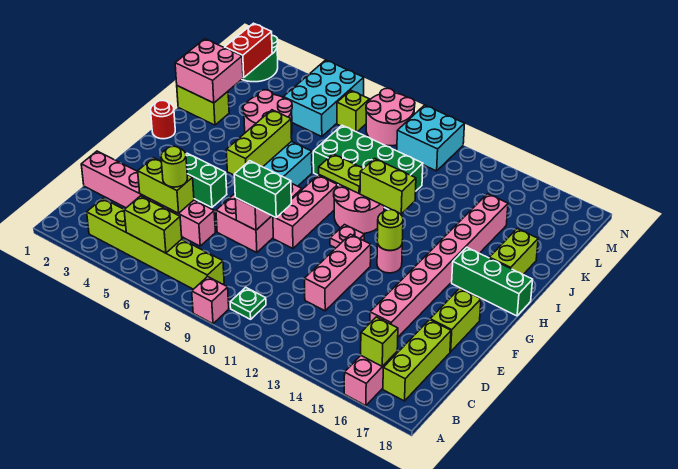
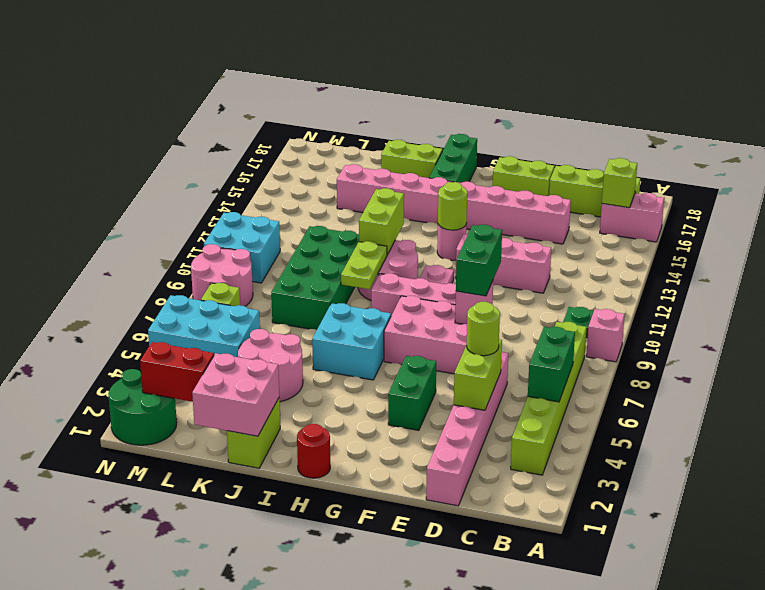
lime brick B5:B6 level 2 -> green brick B5:B6 level 2
lime brick G6:I6 level 2 -> none

